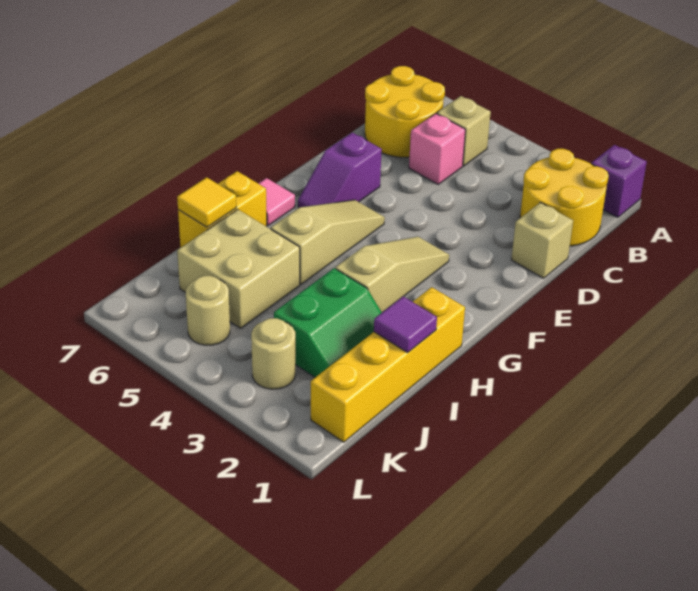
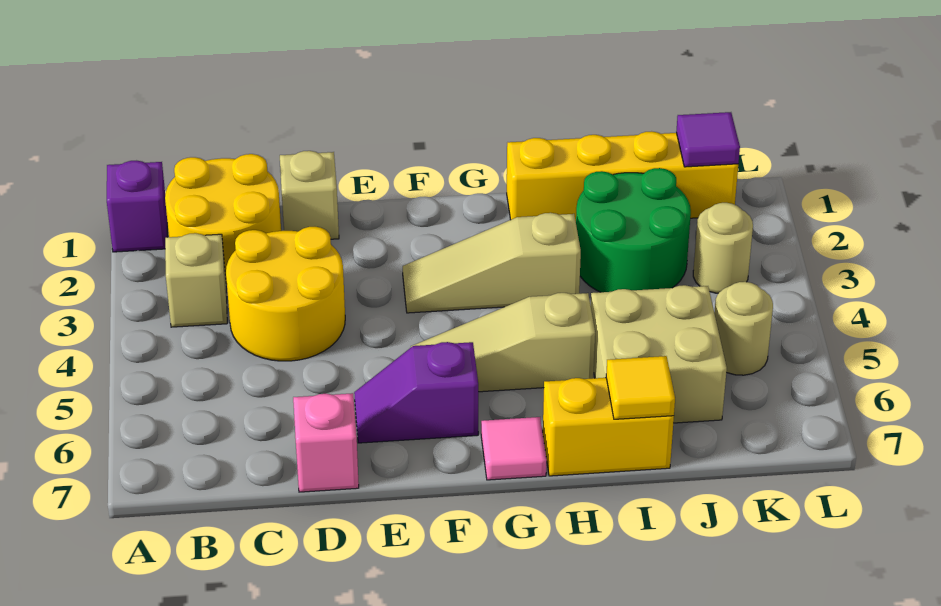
tan brick B5 level 1 -> tan brick B3 level 1
yellow round brick B6:C7 level 1 -> yellow round brick C3:D4 level 1
pink brick C5 level 1 -> pink brick D7 level 1
purple slope E6:F6 level 1 top E -> purple slope E6:F6 level 1 top F
purple tile I1 level 2 -> purple tile K1 level 2
green slope I2:J3 level 1 top 3 -> green round brick I2:J3 level 1

